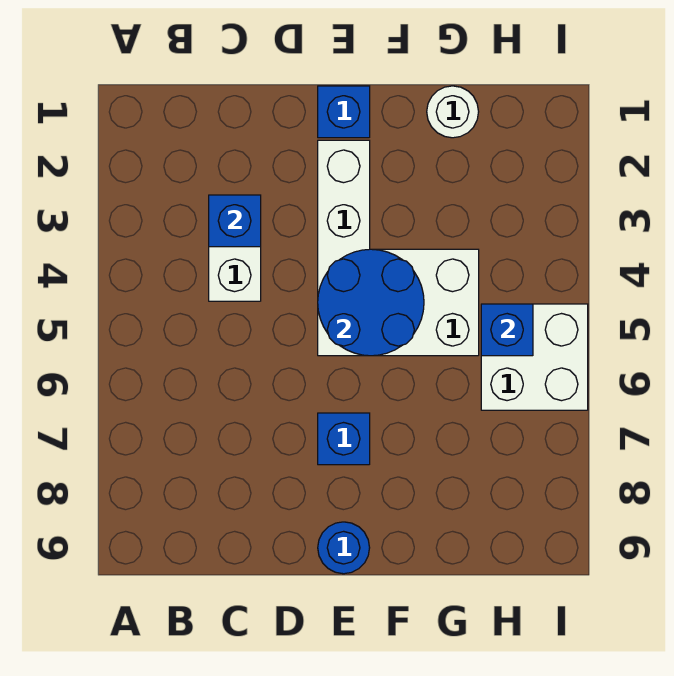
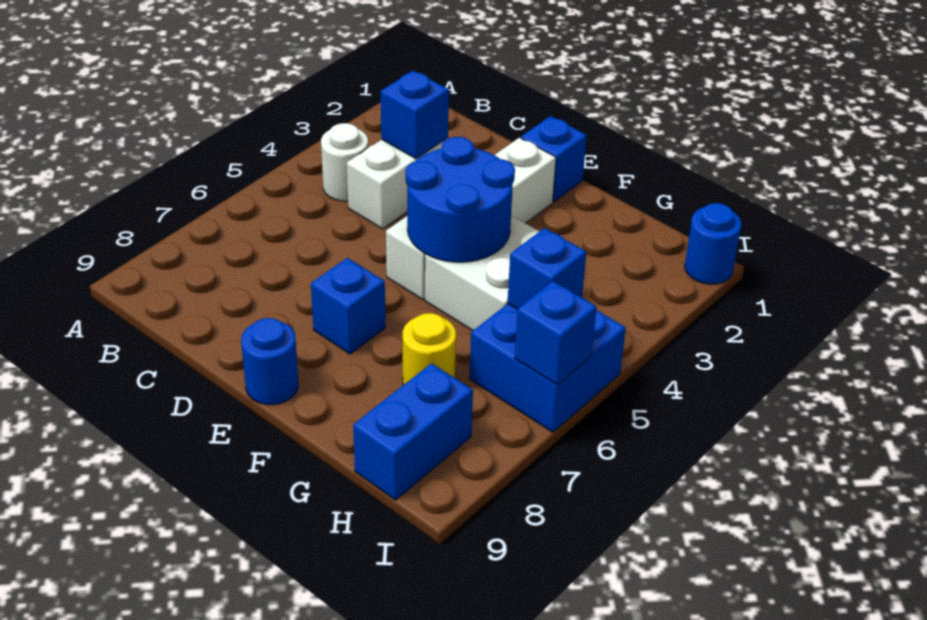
white round brick G1 level 1 -> white round brick B4 level 1
none -> yellow round brick G7 level 1
white brick H5:I6 level 1 -> blue brick H5:I6 level 1
none -> blue brick H8:H9 level 1
none -> blue round brick I1 level 1
none -> blue brick I6 level 2

